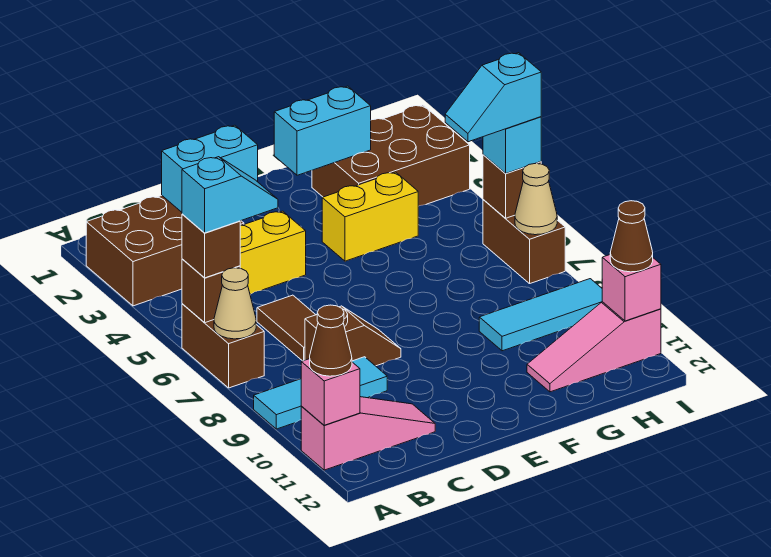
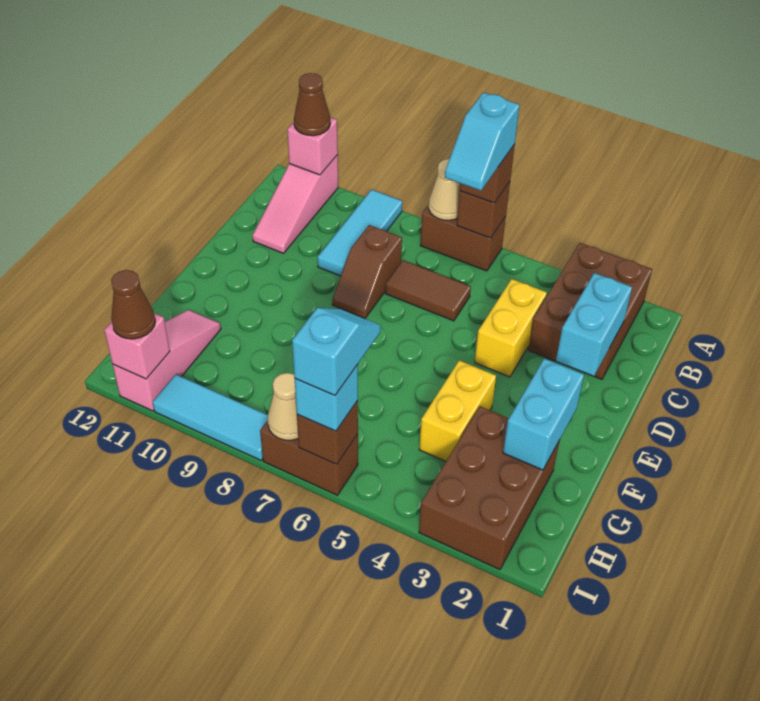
cyan tile G9:I9 level 1 -> cyan tile I8:I10 level 1

